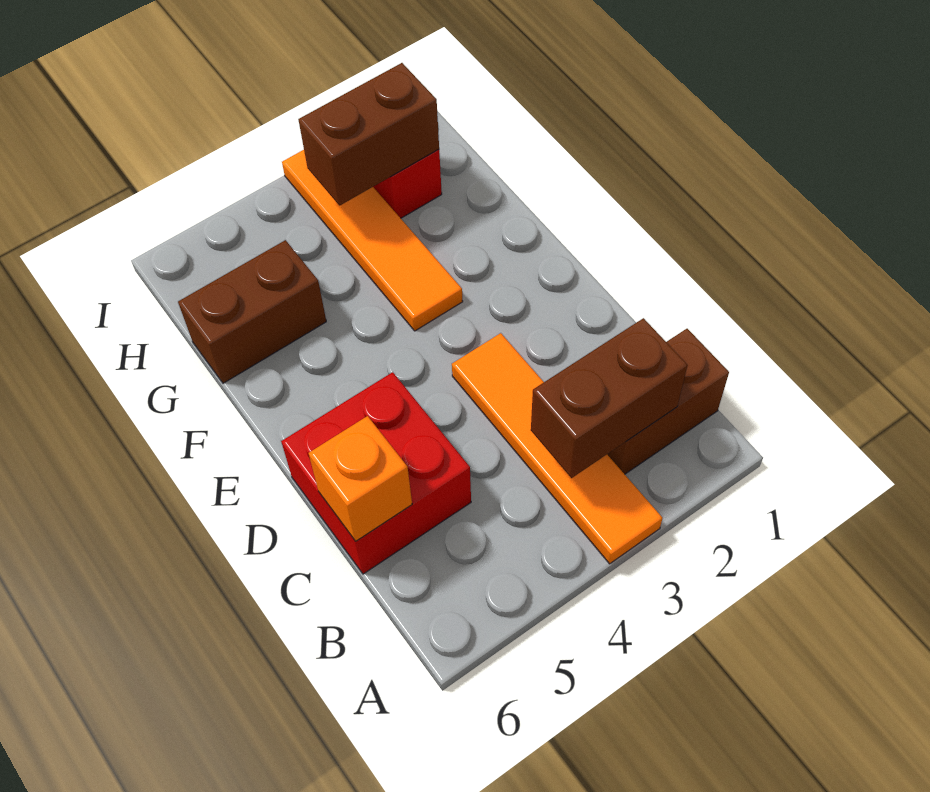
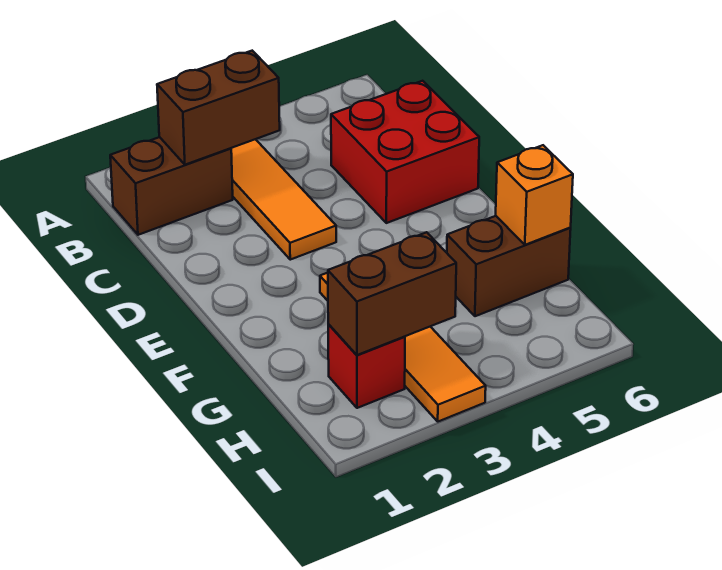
orange brick C6 level 2 -> orange brick G6 level 2

